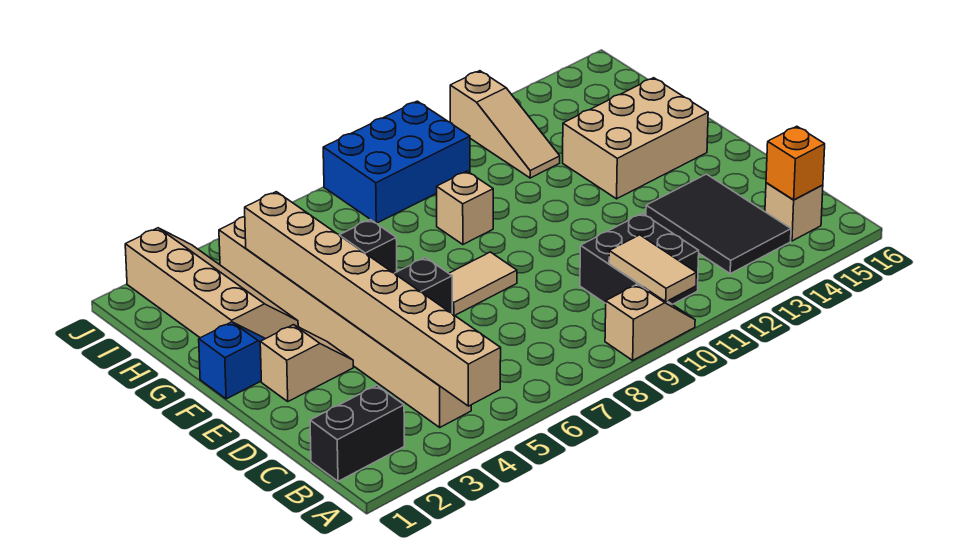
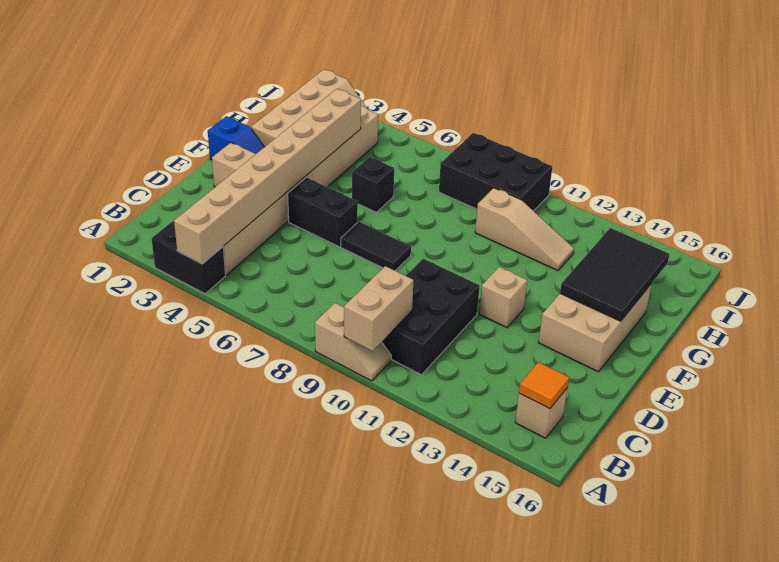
tan tile A10:B10 level 2 -> tan brick A10:B10 level 2
black brick B1:B2 level 1 -> black brick A3:A4 level 1
black brick B10:C11 level 1 -> black brick B10:D11 level 1
black tile B13:D14 level 1 -> black tile F14:H15 level 2
orange brick B15 level 2 -> orange tile B15 level 2
tan tile E7:E8 level 1 -> black tile E7:E8 level 1
tan brick F13:G15 level 1 -> tan brick E14:G15 level 1
tan brick G9 level 1 -> tan brick E12 level 1
tan slope H12:J12 level 1 top J -> tan slope H10:H12 level 1 top 10
blue brick I8:J10 level 1 -> black brick I8:J10 level 1

